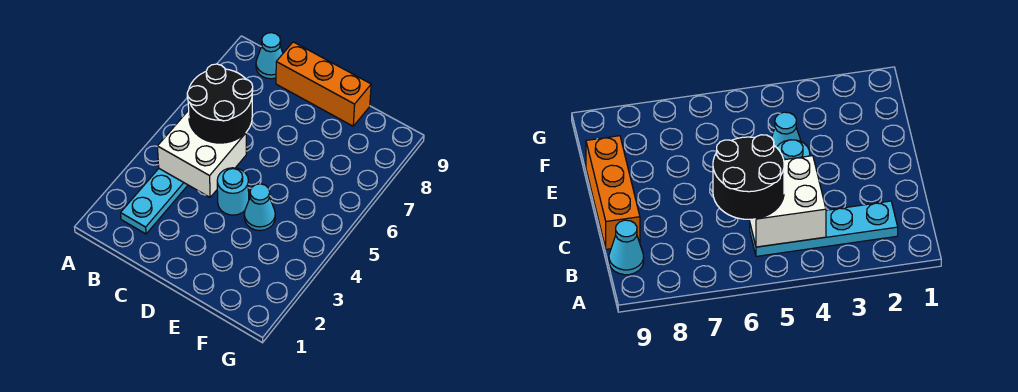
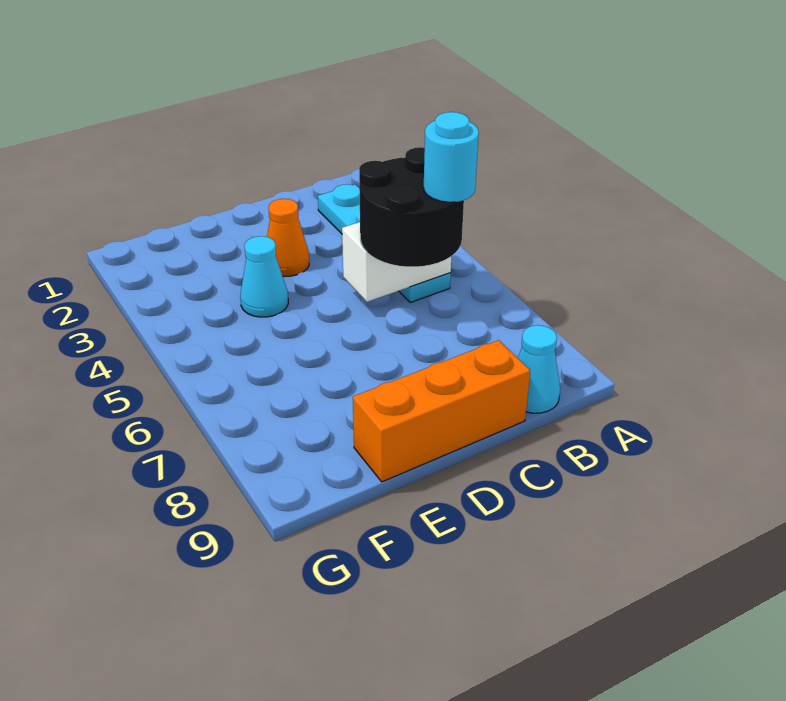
white brick B4:C5 level 2 -> white brick B5:C5 level 2
none -> orange cone D3 level 1
cyan round brick D4 level 1 -> cyan round brick B6 level 4

